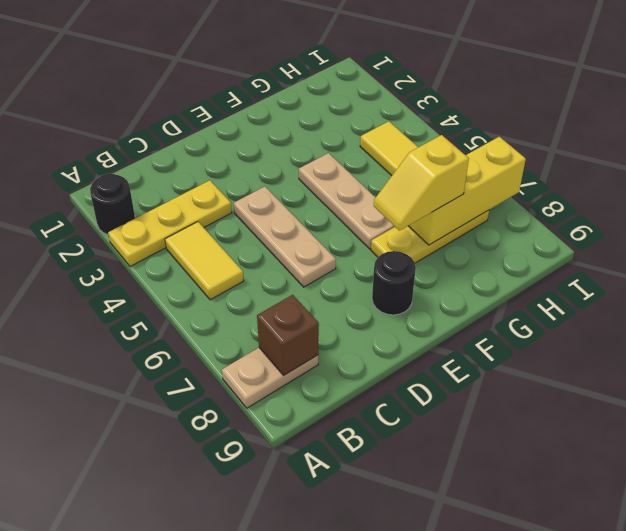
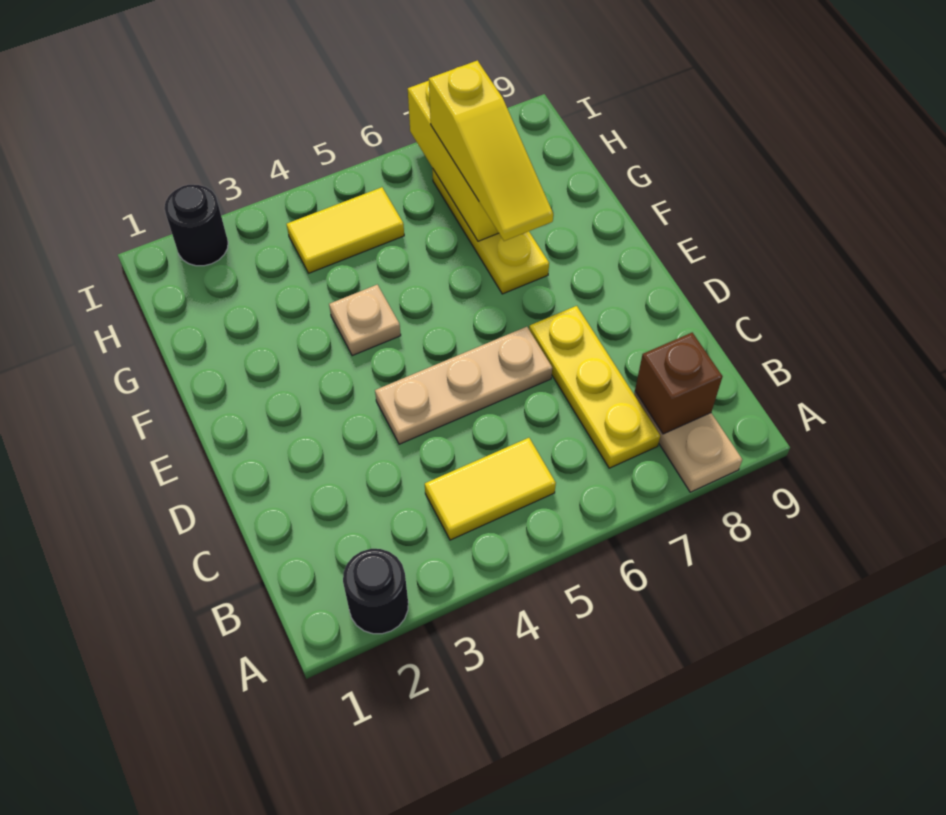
yellow plate A3:C3 level 1 -> yellow plate B7:D7 level 1
black round brick E8 level 1 -> black round brick I2 level 1
tan plate F4:F6 level 1 -> tan plate F4 level 1
yellow slope F7:G7 level 3 top G -> yellow slope F7:H7 level 3 top H

